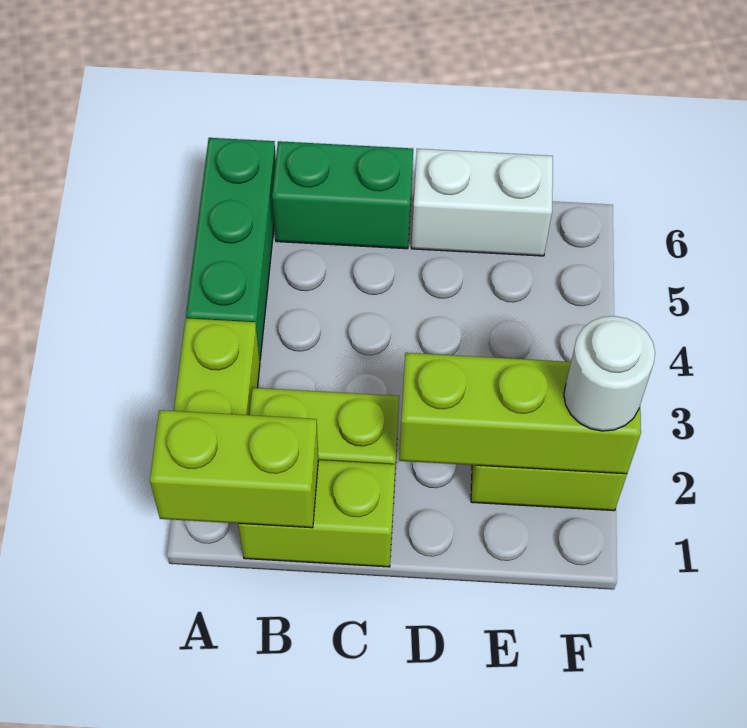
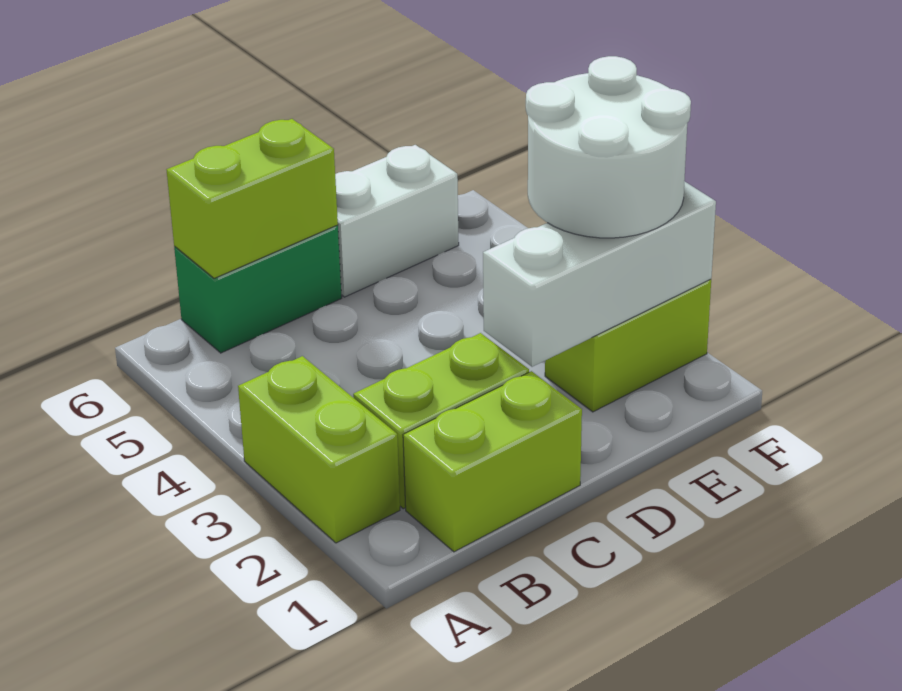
lime brick A1:B1 level 2 -> lime brick B6:C6 level 2
green brick A4:A6 level 1 -> none
lime brick D2:F2 level 2 -> white brick D2:F2 level 2
white round brick F2 level 3 -> white round brick E2:F3 level 3

